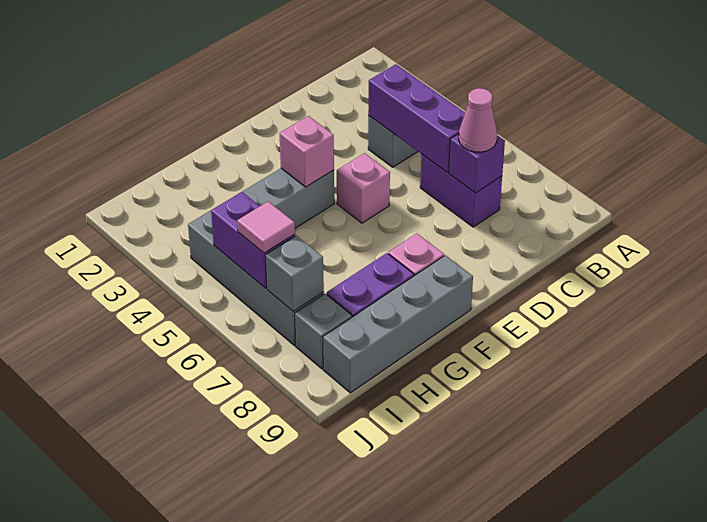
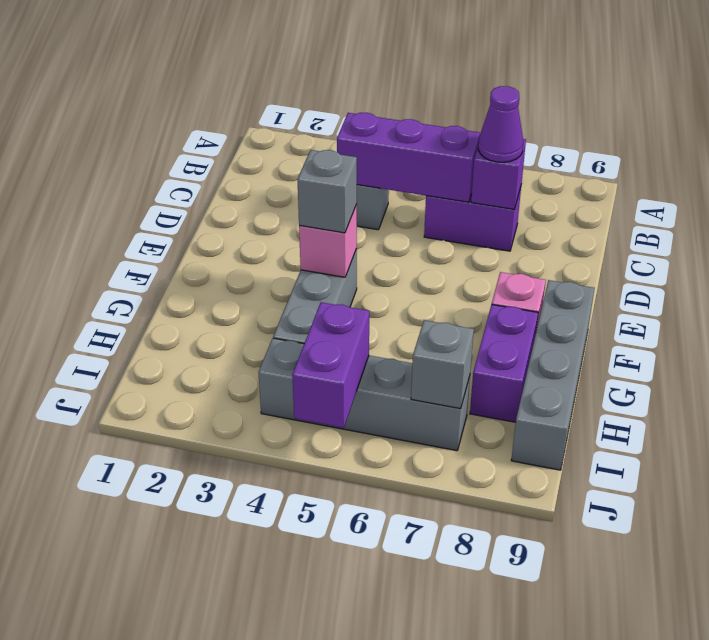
pink cone C7 level 3 -> purple cone C7 level 3
pink brick E5 level 1 -> none
purple brick I5:I6 level 2 -> purple brick I5:J5 level 2
pink tile I6 level 3 -> none
grey brick I8 level 1 -> grey brick F4 level 3

